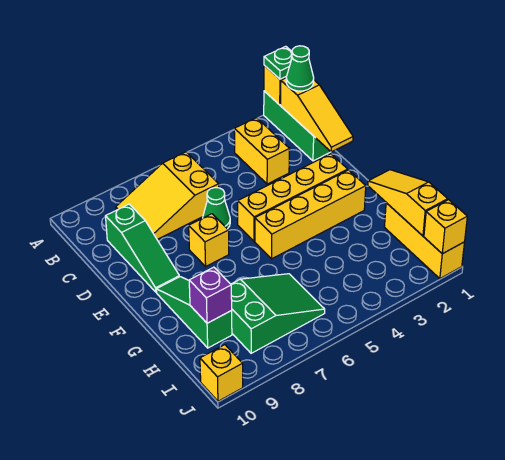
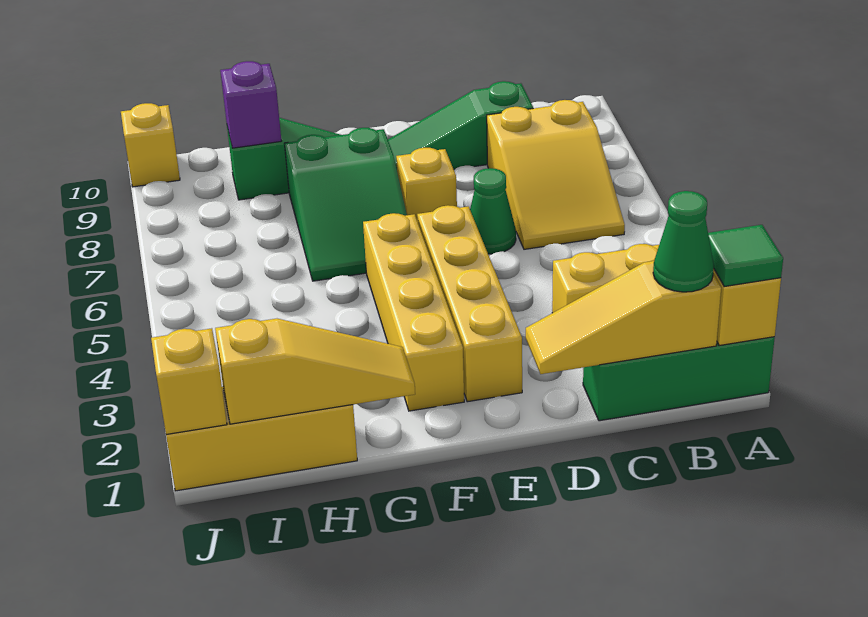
green plate A1 level 3 -> green tile A1 level 3
yellow slope B6:C8 level 1 top 6 -> yellow slope B6:C8 level 1 top 8
green slope H6:I8 level 1 top 8 -> green slope F6:G8 level 1 top 8

